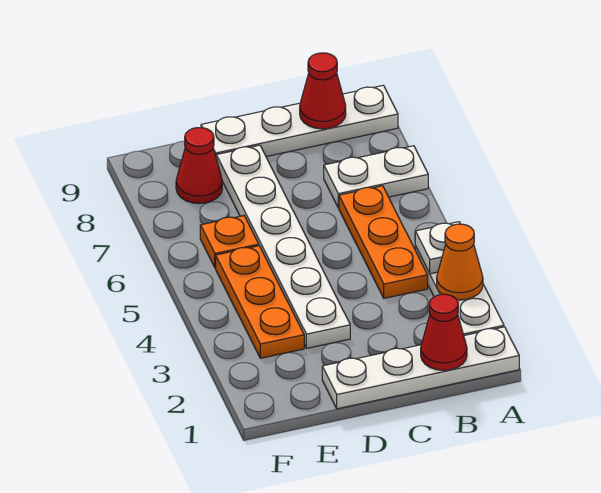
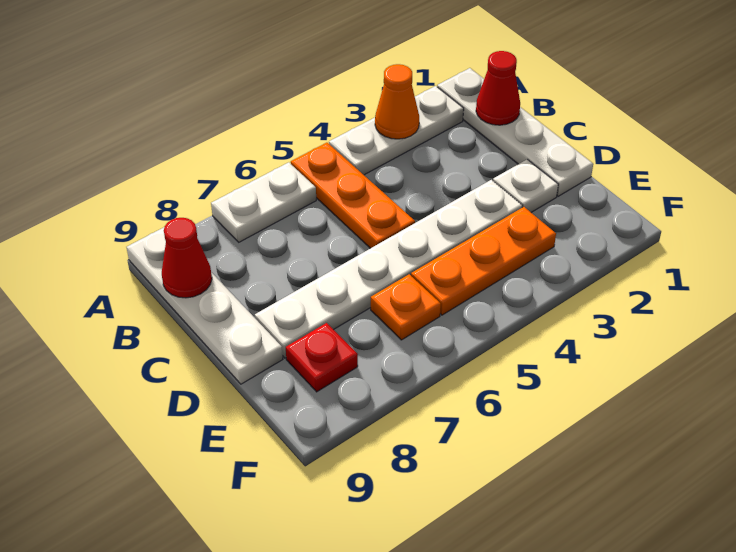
white plate A4 level 2 -> white plate D2 level 1
white plate A7:B7 level 1 -> white plate A6:A7 level 1
orange plate B4:B6 level 1 -> orange plate A5:C5 level 1
red cone E8 level 1 -> red plate E8 level 1

